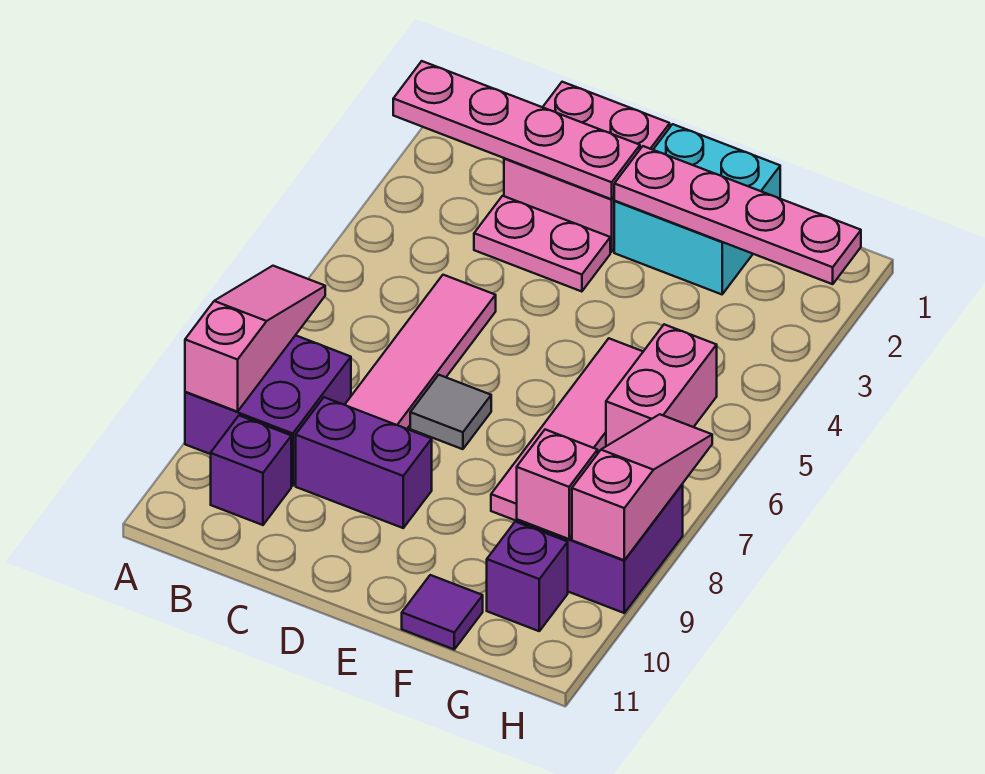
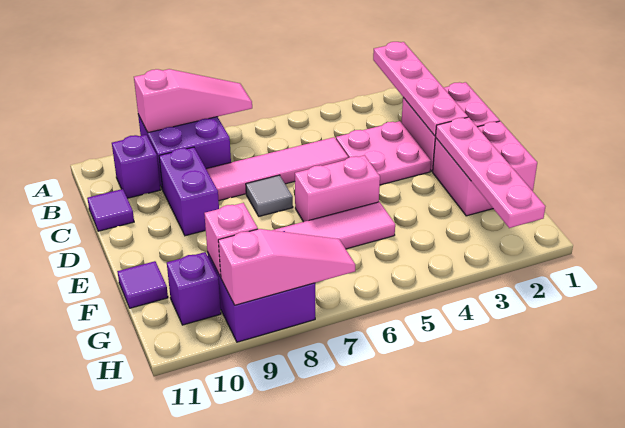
pink plate C3:D3 level 1 -> pink plate C3:D4 level 1
none -> purple tile C11 level 1
cyan brick E1:F2 level 1 -> pink brick E1:F2 level 1
pink brick G5:G6 level 1 -> pink brick E5:E6 level 1

